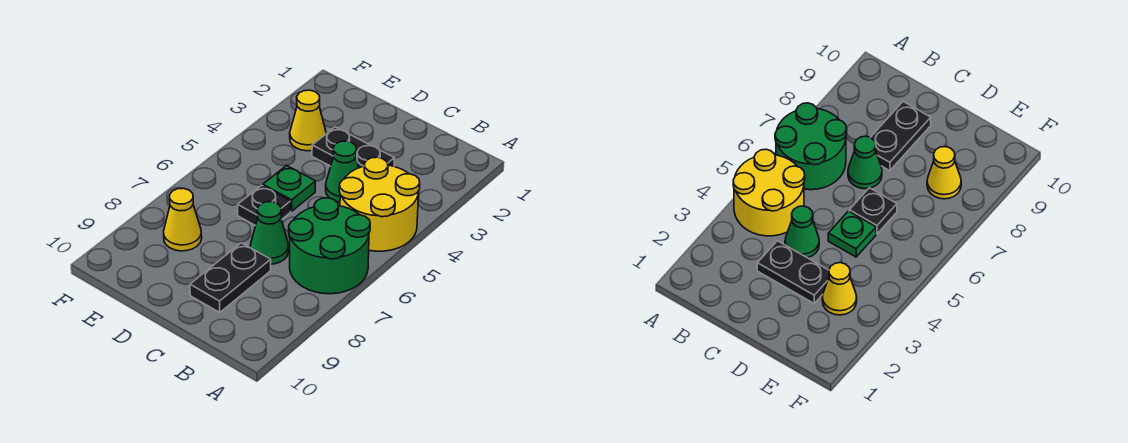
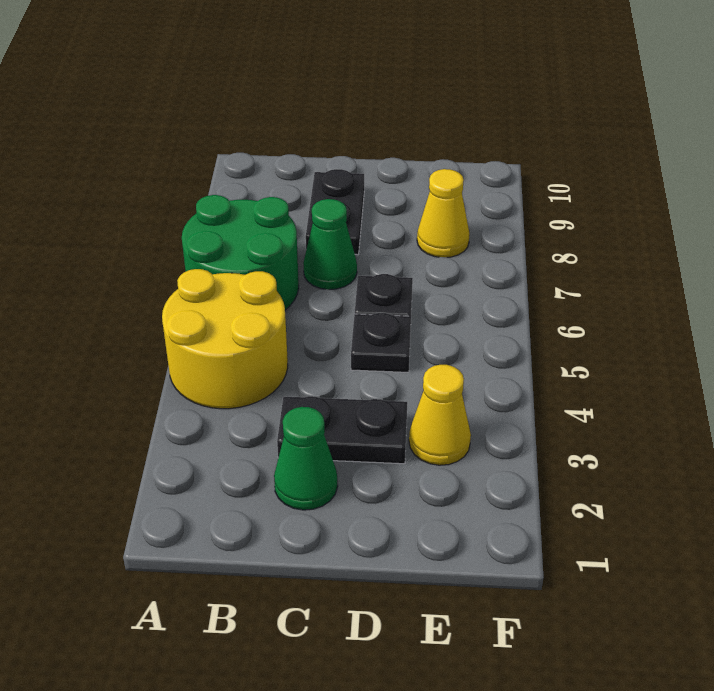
green cone C4 level 1 -> green cone C2 level 1
green plate D5 level 1 -> black plate D5 level 1

